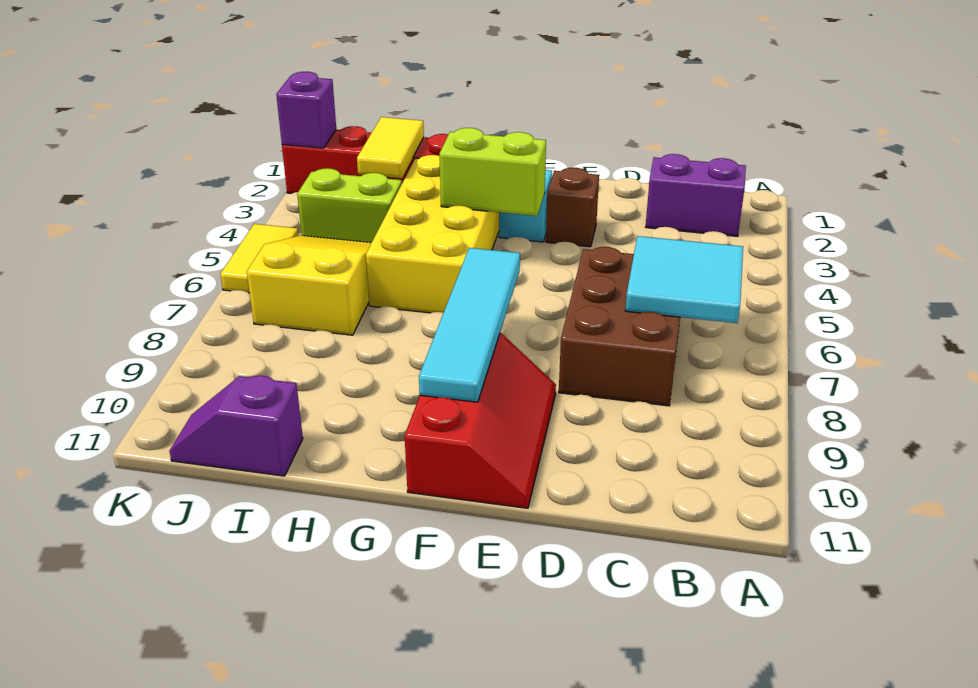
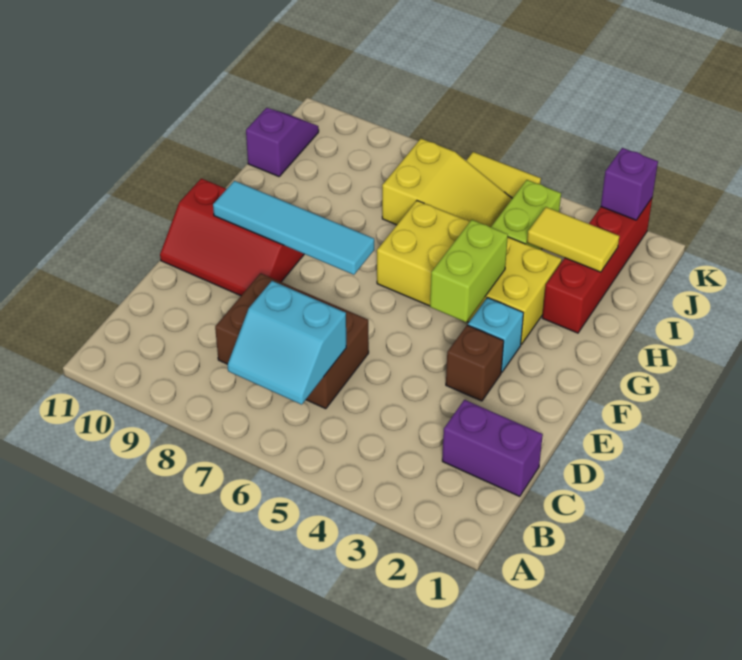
purple brick B2:C2 level 1 -> purple brick C1:C2 level 1
cyan tile B6:C7 level 2 -> cyan slope B6:C7 level 2 top C

